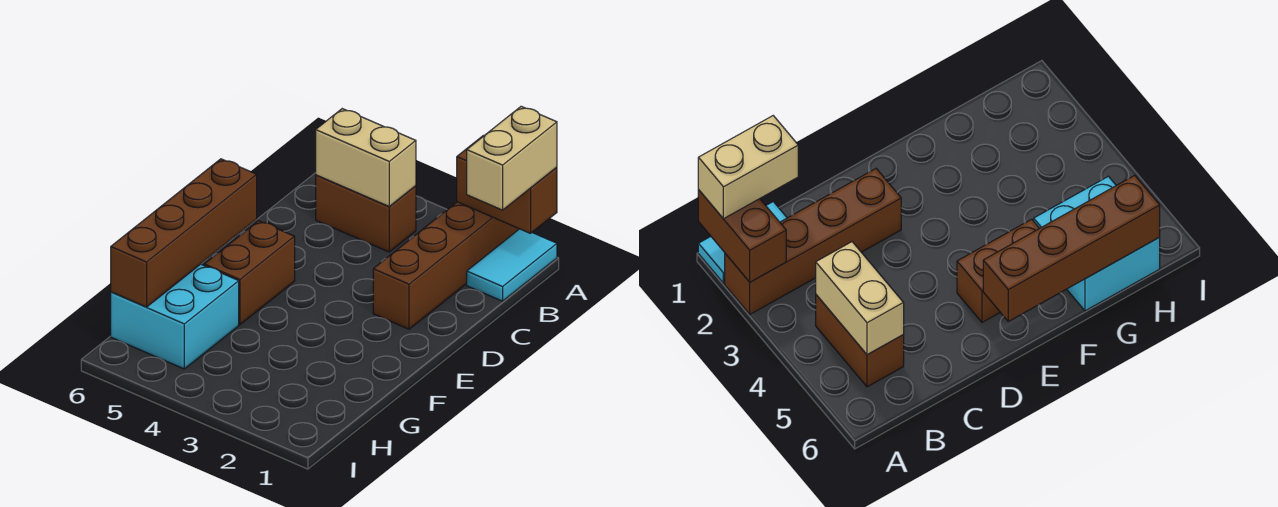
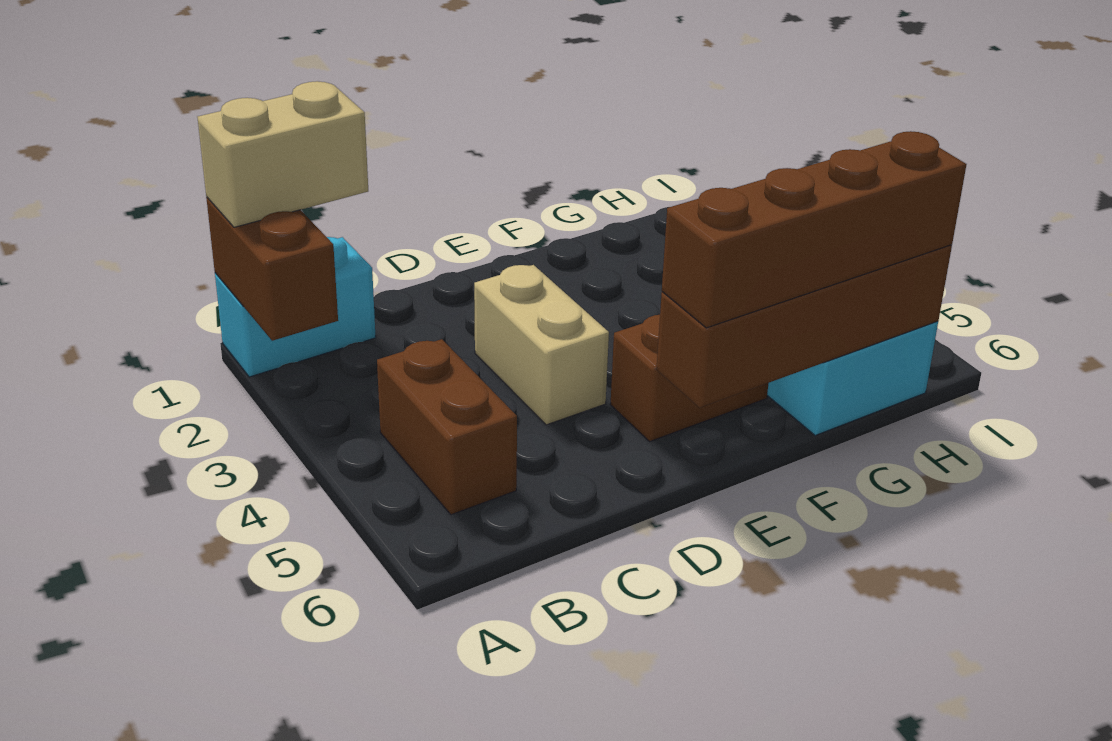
cyan tile A1:B1 level 1 -> cyan brick A1:B1 level 1
brown brick A2:D2 level 1 -> brown brick E6:H6 level 3
tan brick B4:B5 level 2 -> tan brick D3:D4 level 1

